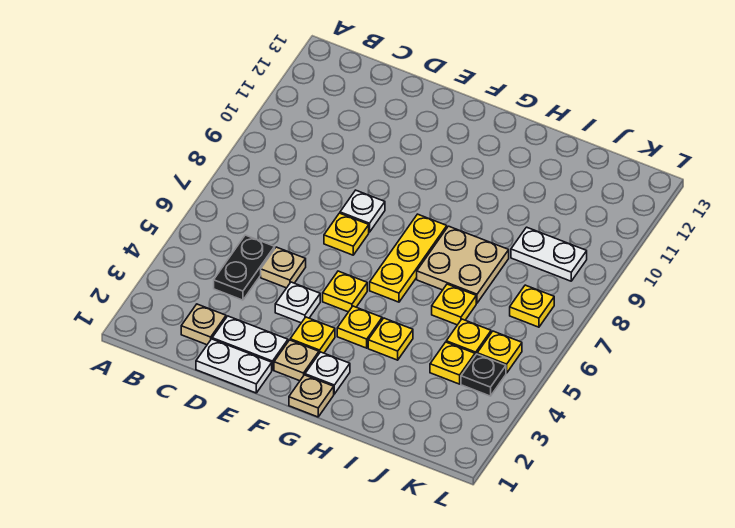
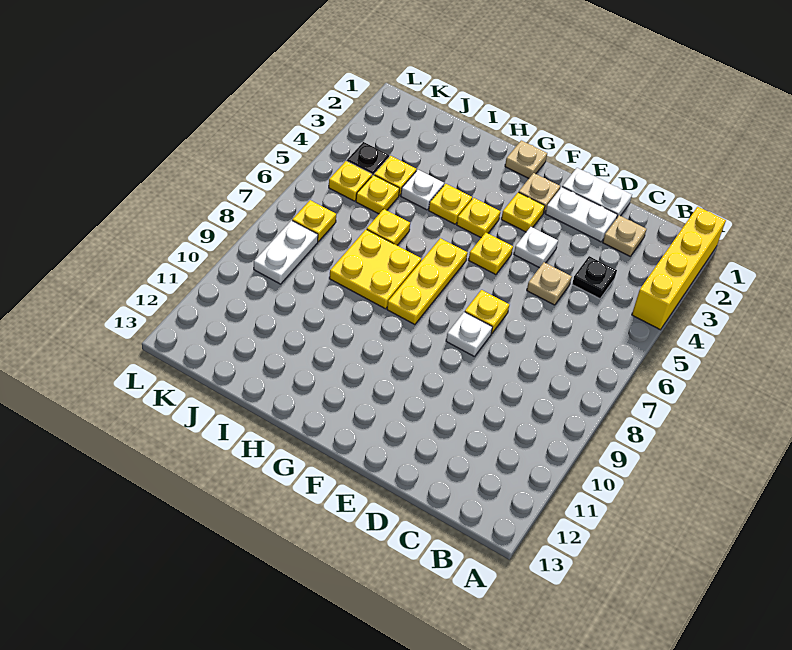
none -> yellow brick A1:A4 level 1
black plate C4:C5 level 1 -> black plate C4 level 1
white plate G2 level 1 -> white plate I4 level 1
tan plate H7:I8 level 1 -> yellow plate H7:I8 level 1
white plate J9:K9 level 1 -> white plate K8:K9 level 1

